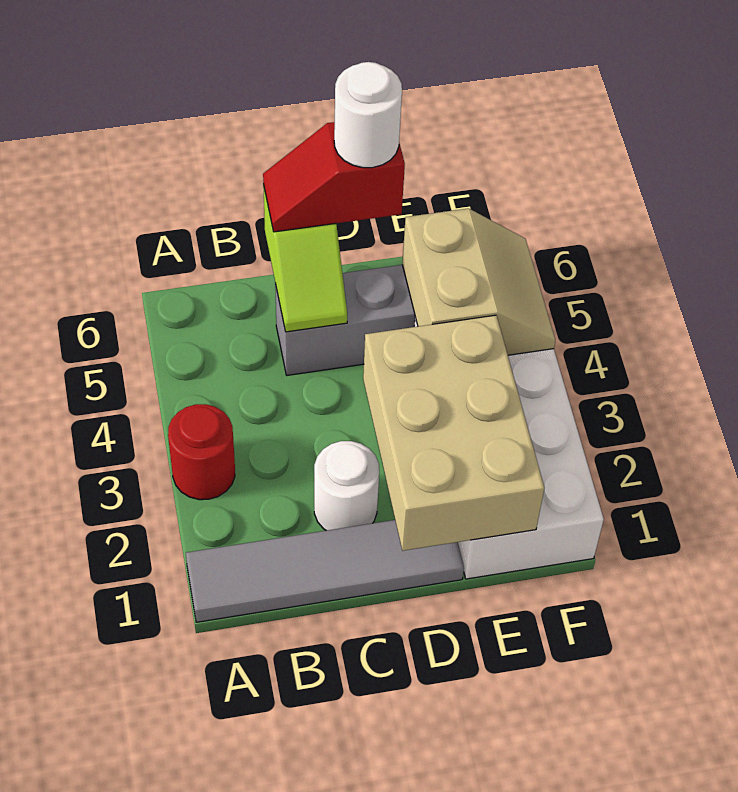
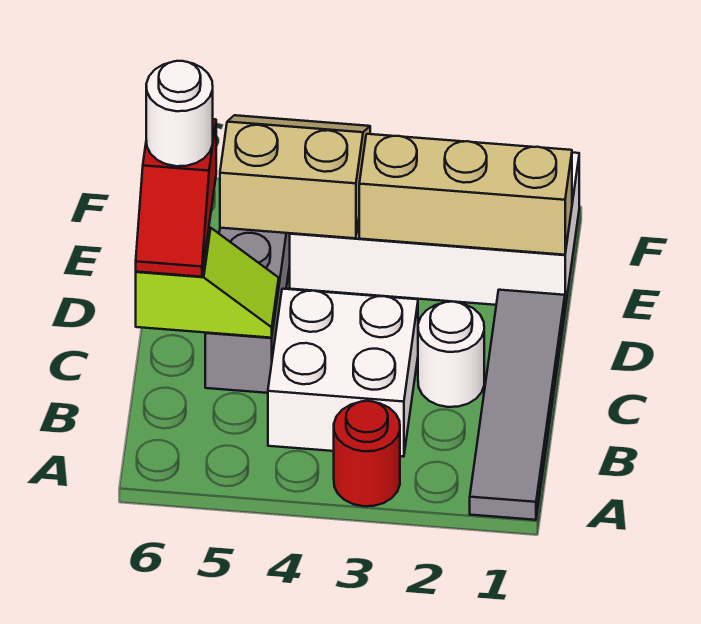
none -> white brick B3:C4 level 1
tan brick D1:E3 level 2 -> tan brick E1:E3 level 2

